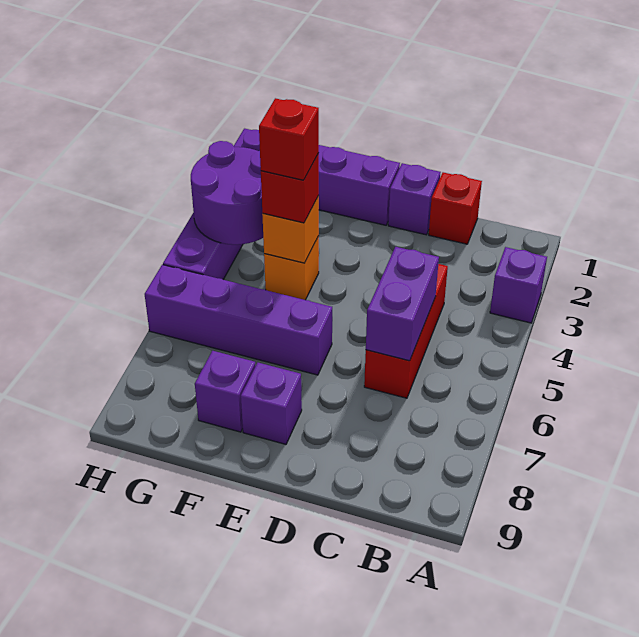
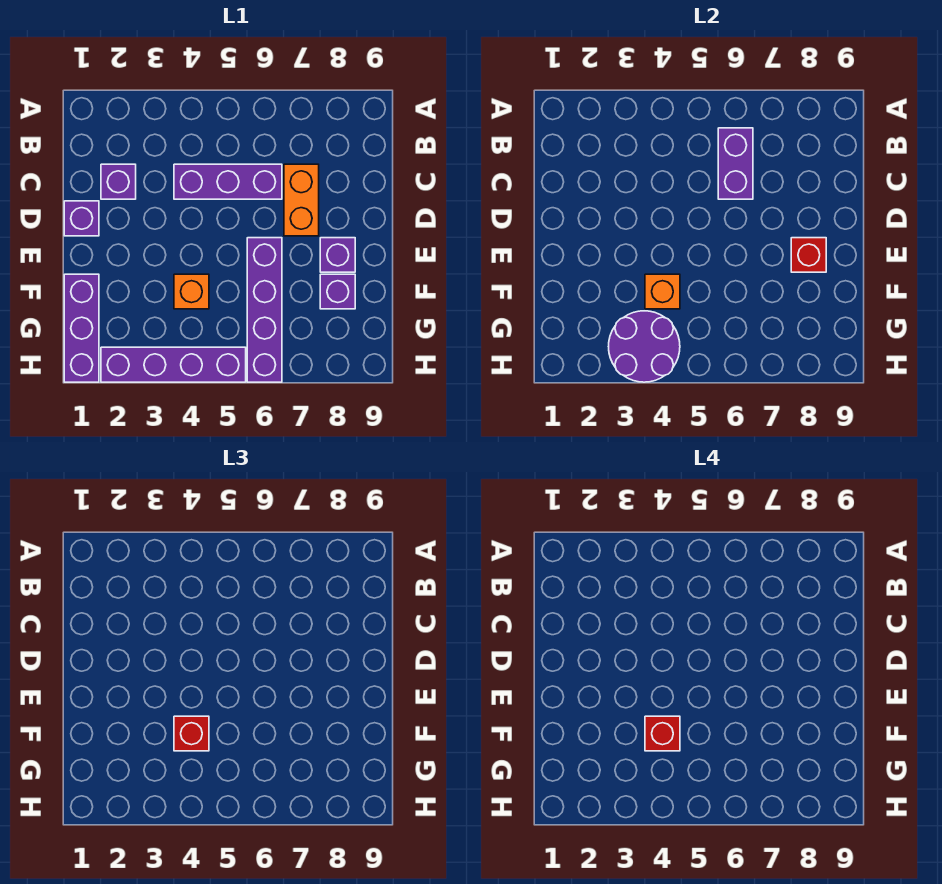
purple brick A3 level 1 -> purple brick C2 level 1
red brick C1 level 1 -> red brick E8 level 2
red brick C4:C6 level 1 -> purple brick C4:C6 level 1
purple brick C5:C6 level 2 -> purple brick B6:C6 level 2
none -> orange brick C7:D7 level 1
purple brick E1:H1 level 1 -> purple brick F1:H1 level 1

